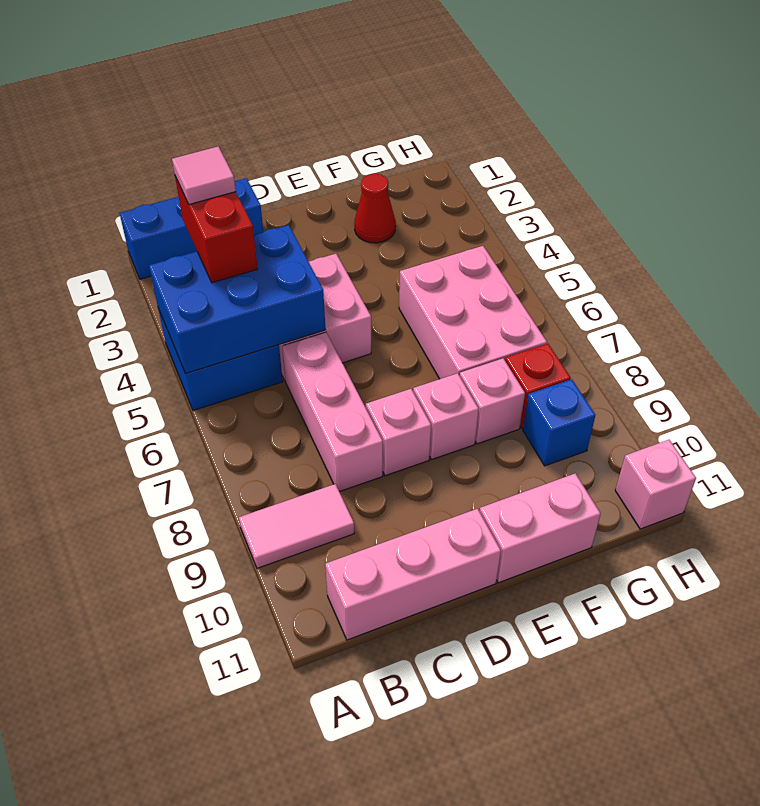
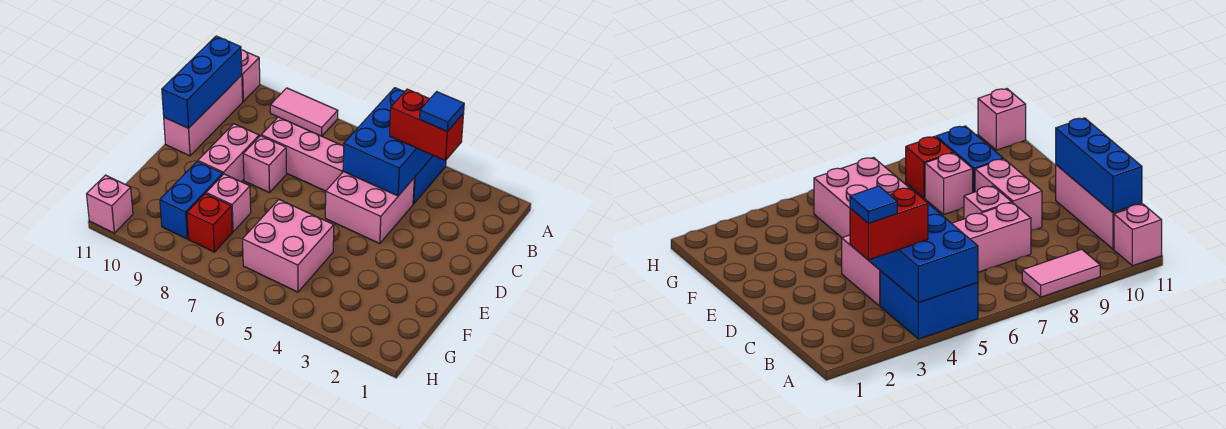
blue brick A1:C1 level 1 -> blue brick B11:D11 level 2
pink tile A9:B9 level 1 -> pink tile A8:A9 level 1
pink tile B3 level 4 -> blue tile B3 level 4
pink brick E8 level 1 -> pink brick A11 level 1
pink brick E11:F11 level 1 -> pink brick D9:E9 level 1
red cone F2 level 1 -> none
pink brick F5:G7 level 1 -> pink brick F5:G6 level 1
blue brick G9 level 1 -> blue brick F9:G9 level 1

